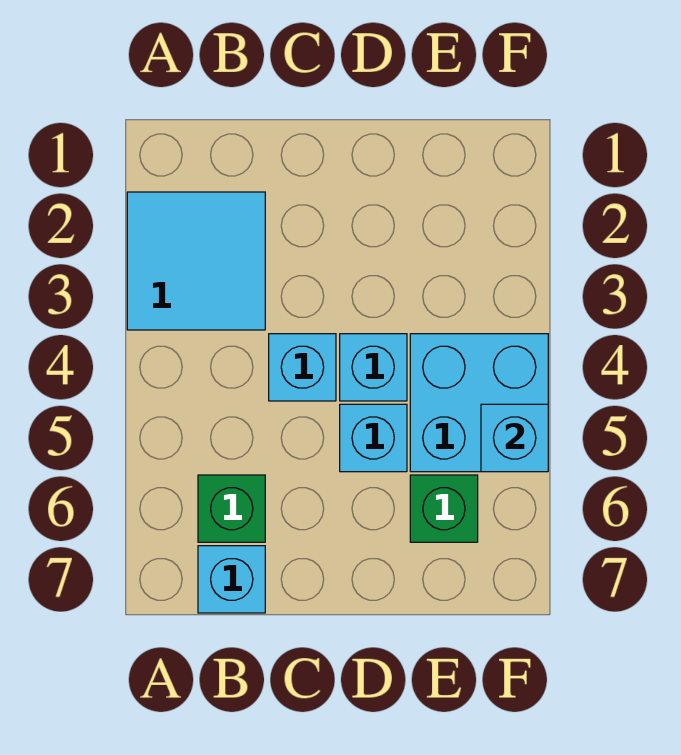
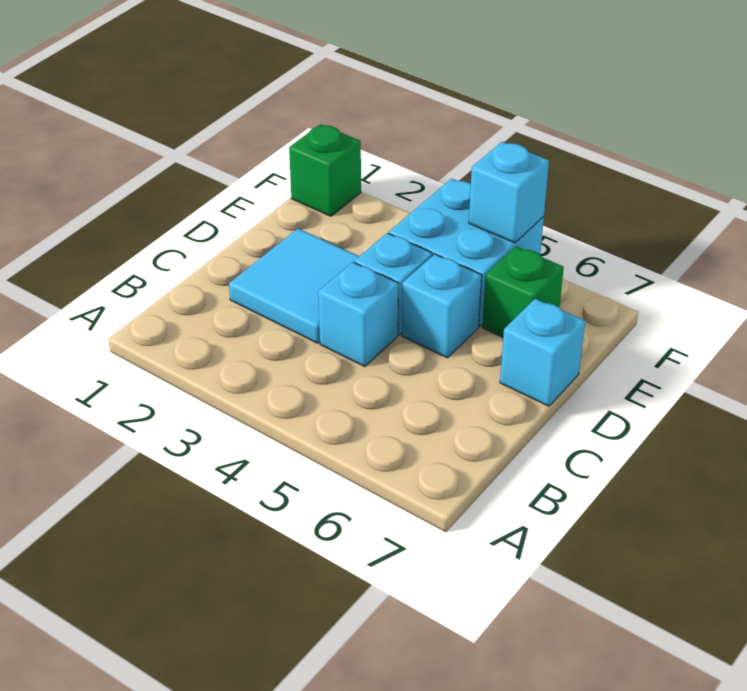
cyan tile A2:B3 level 1 -> cyan tile C2:D3 level 1
green brick B6 level 1 -> green brick F1 level 1
cyan brick B7 level 1 -> cyan brick D7 level 1

